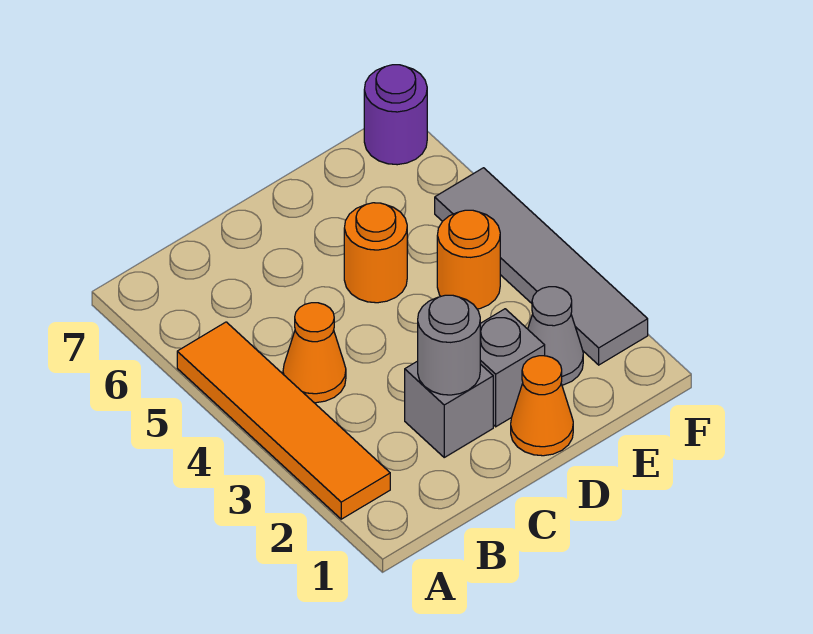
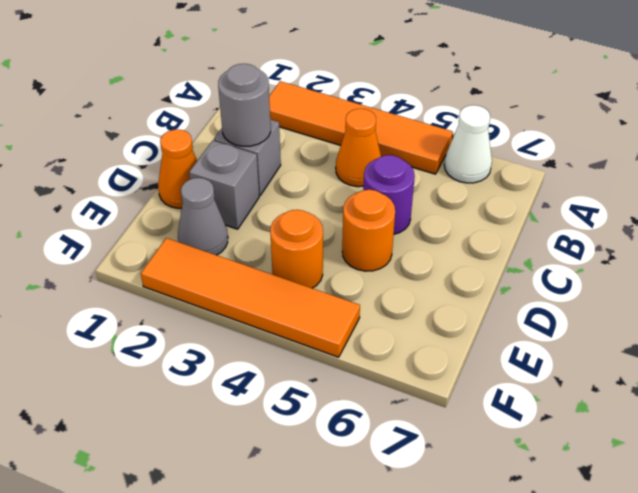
none -> white cone A6 level 1
grey tile F2:F5 level 1 -> orange tile F2:F5 level 1
purple round brick F7 level 1 -> purple round brick C5 level 1

